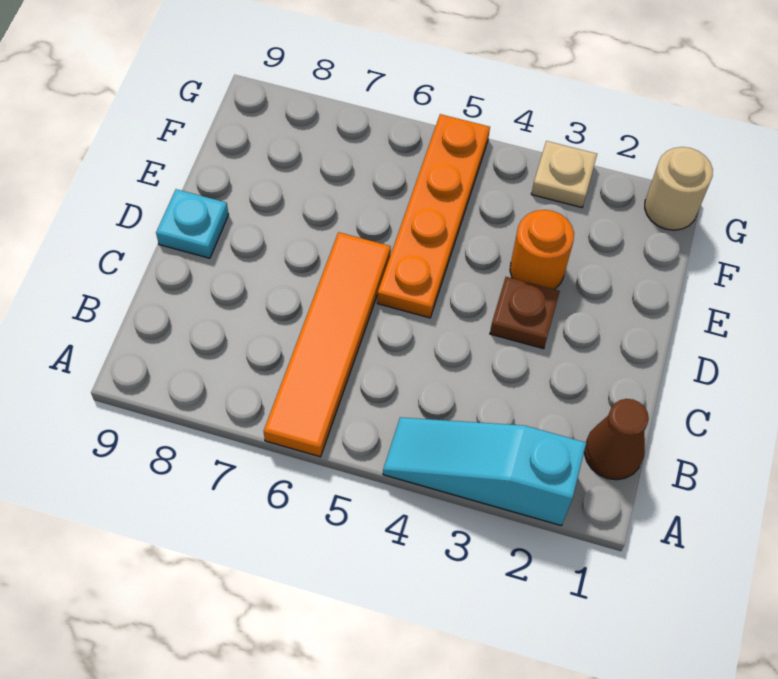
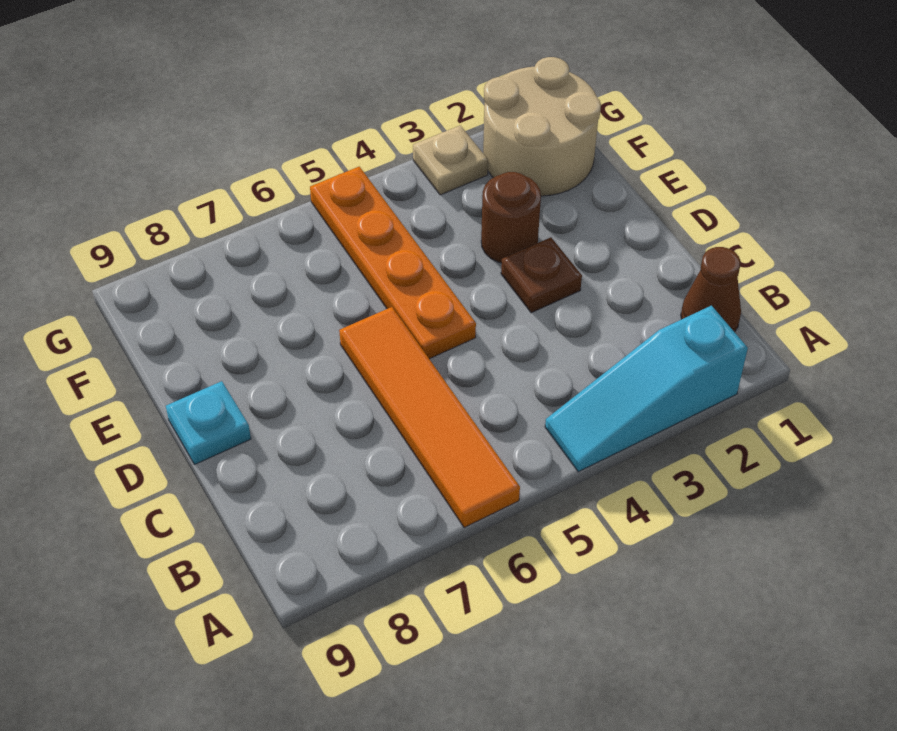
orange round brick E3 level 1 -> brown round brick E3 level 1
tan round brick G1 level 1 -> tan round brick F1:G2 level 1

